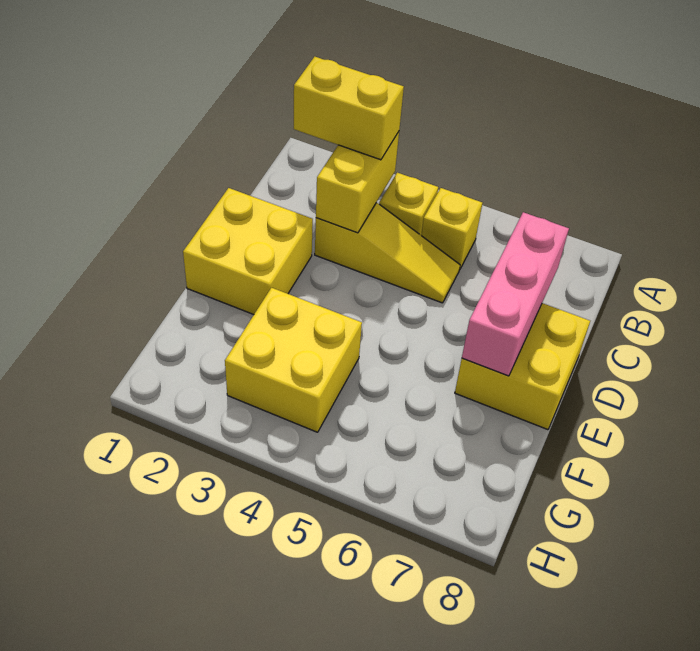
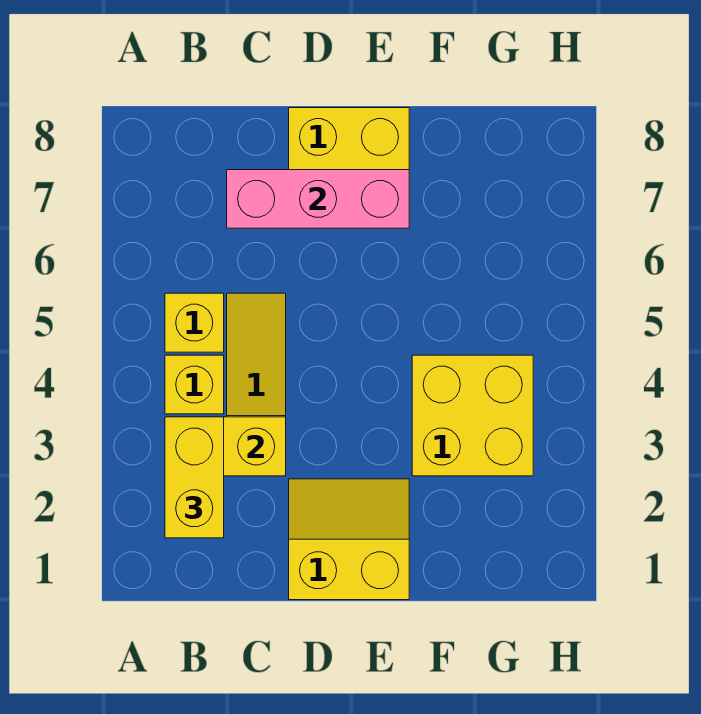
yellow brick D1:E2 level 1 -> yellow slope D1:E2 level 1 top 1

